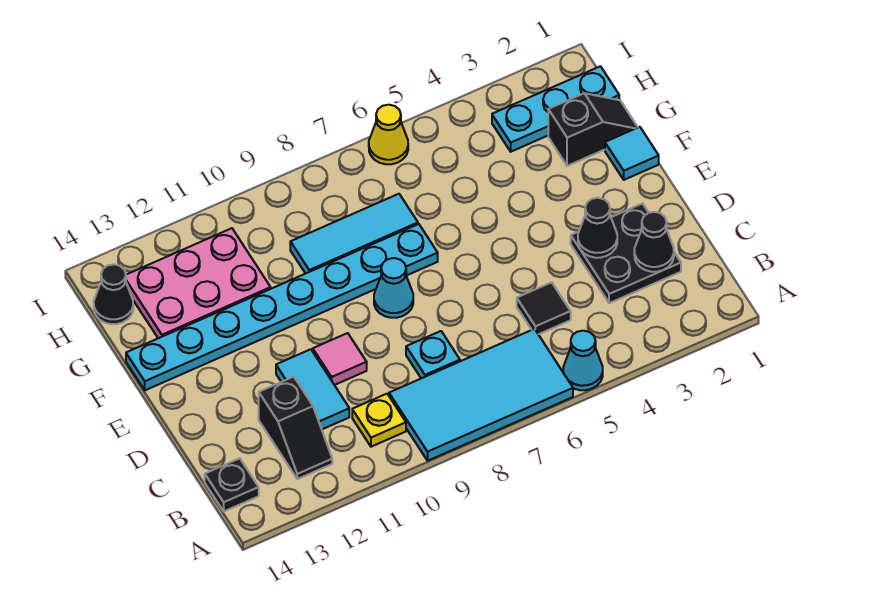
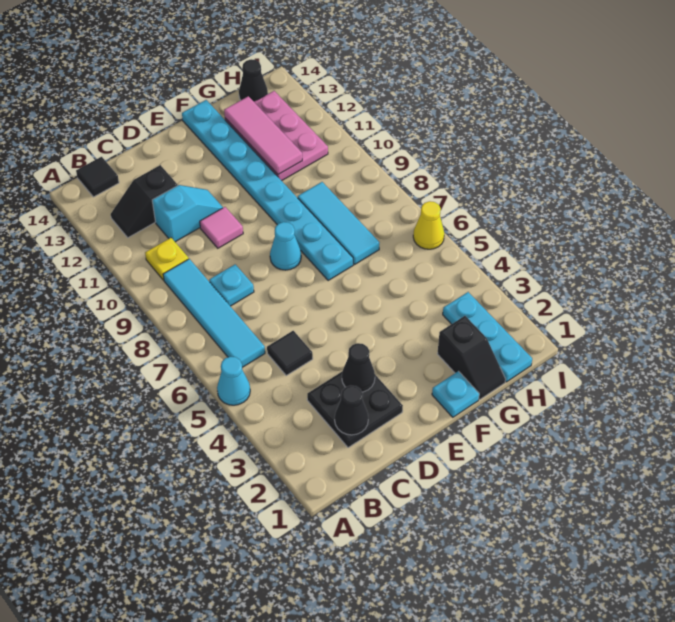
cyan tile A6:B9 level 1 -> cyan tile B6:B9 level 1
black plate B14 level 1 -> black tile B14 level 1
cyan tile C11:D11 level 1 -> cyan slope C11:D11 level 1 top C
cyan tile F1 level 1 -> cyan plate F1 level 1
none -> pink tile G11:G13 level 2

